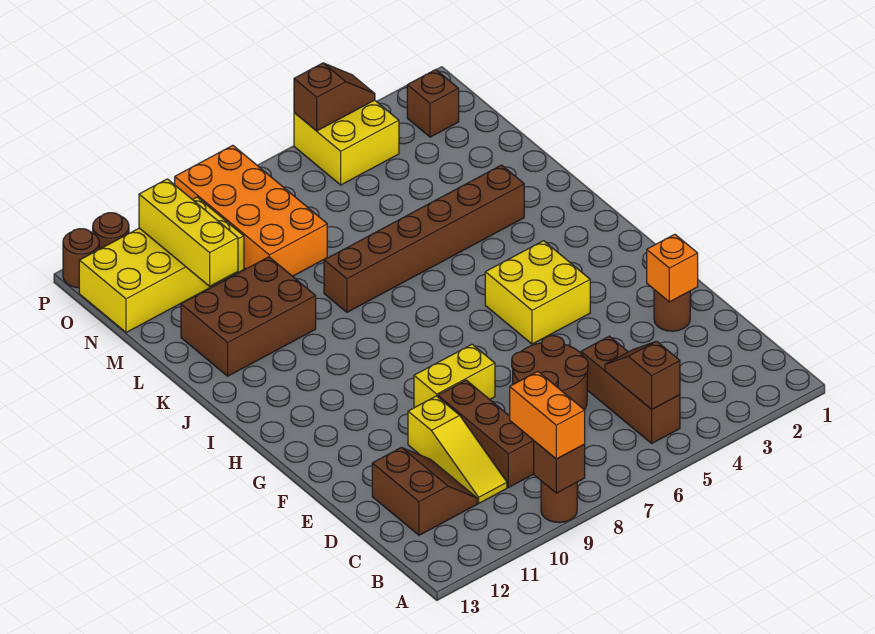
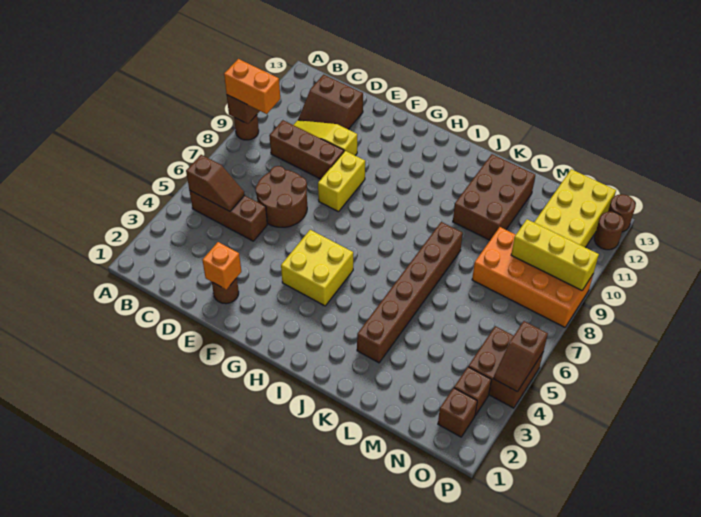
yellow brick M11:O11 level 2 -> yellow brick N9:P9 level 2
none -> brown brick O3 level 1
yellow brick O4:P5 level 1 -> brown brick O4:P5 level 1

